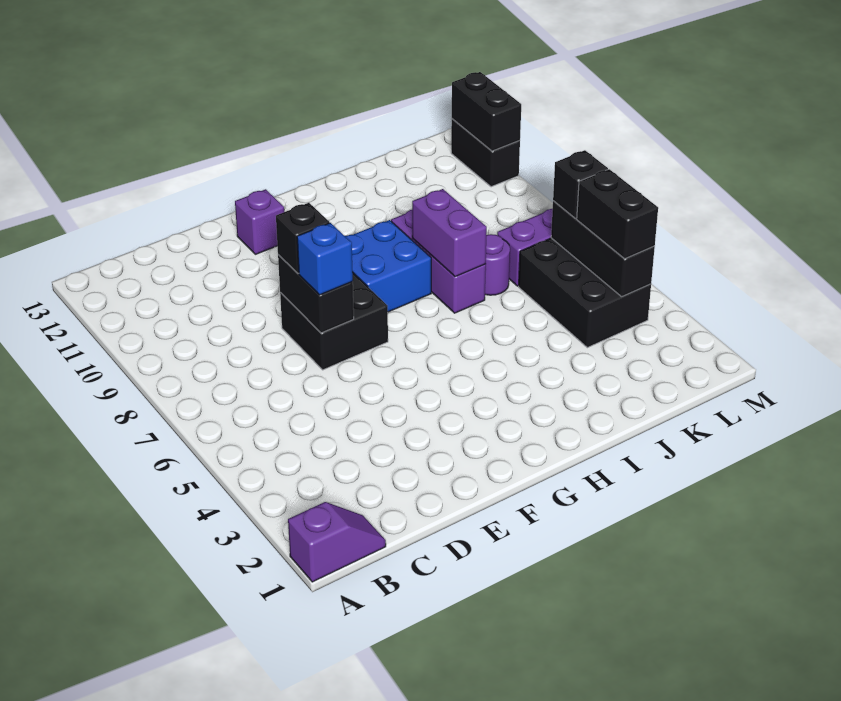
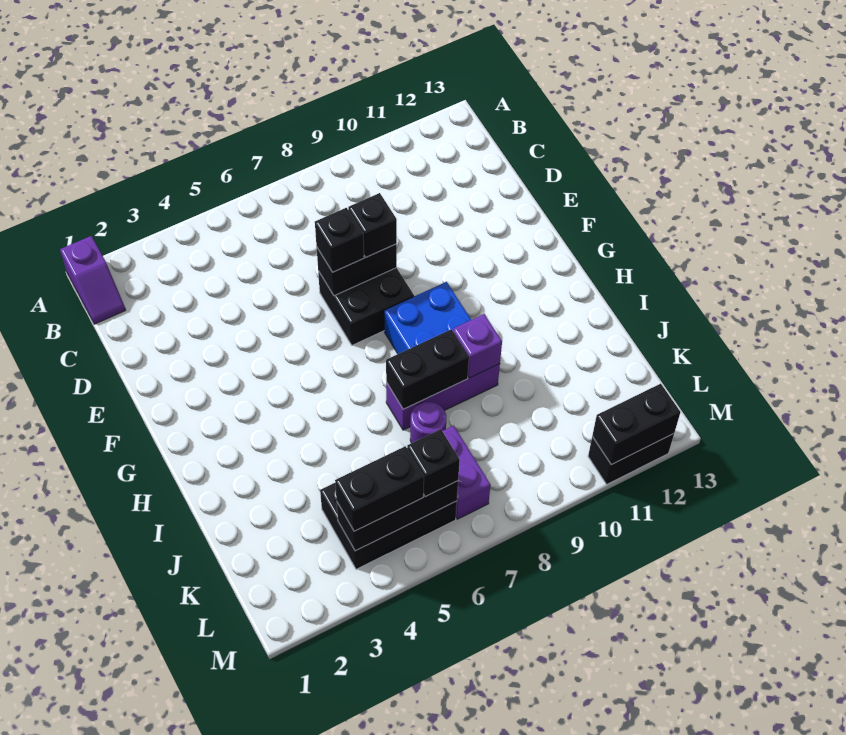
blue brick E7 level 3 -> black brick E7 level 3
purple brick F12 level 1 -> purple brick I9 level 2
purple brick I7:I8 level 2 -> black brick I7:I8 level 2

